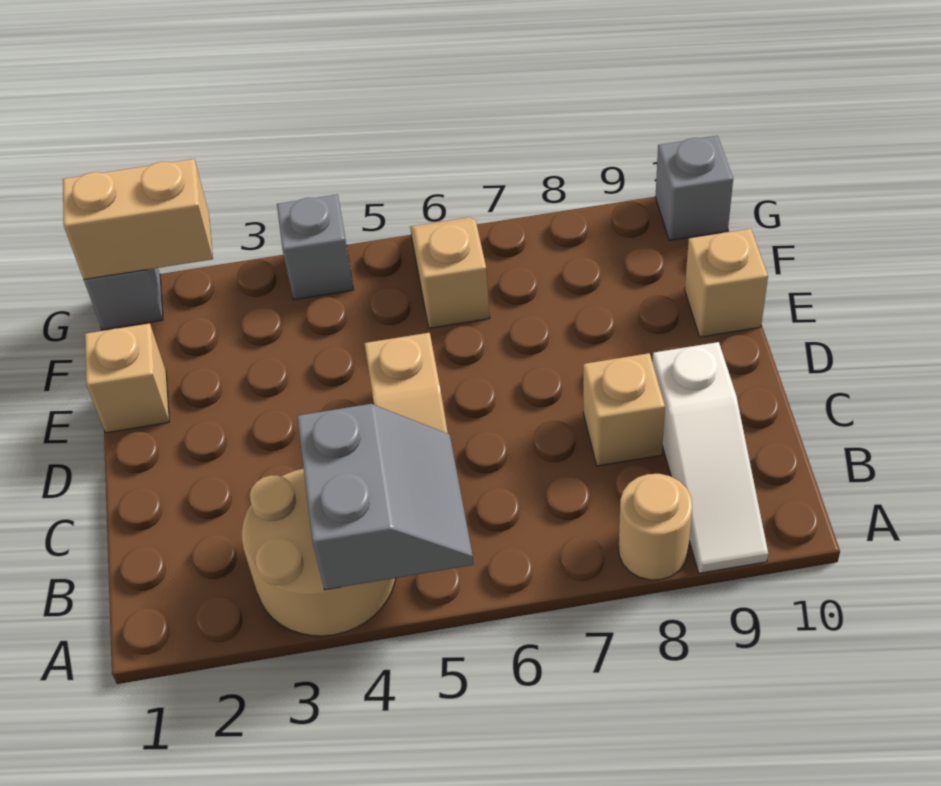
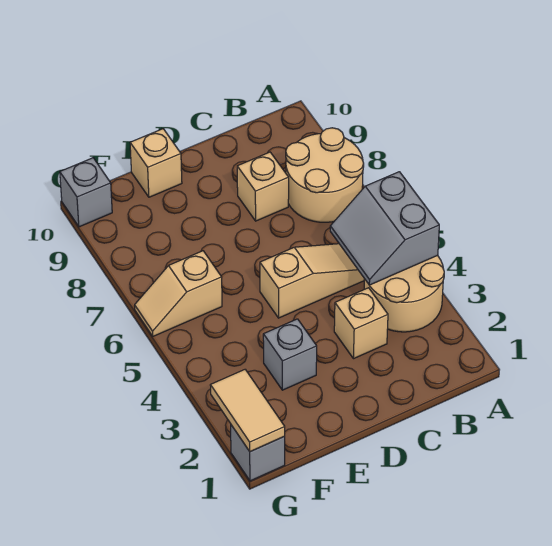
grey slope A4:B5 level 2 top 4 -> grey slope A4:B5 level 2 top A
tan round brick A8 level 1 -> tan round brick A7:B8 level 1
white slope A9:C9 level 1 top C -> none
tan brick E1 level 1 -> tan brick C3 level 1
tan brick G1:G2 level 2 -> tan tile G1:G2 level 2
grey brick G4 level 1 -> grey brick E3 level 1

